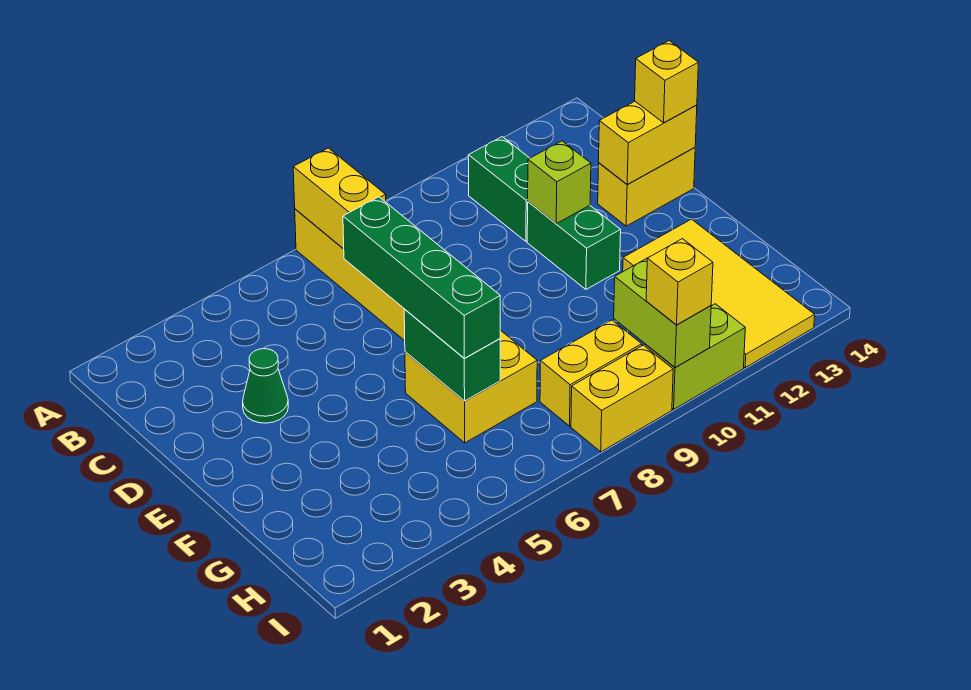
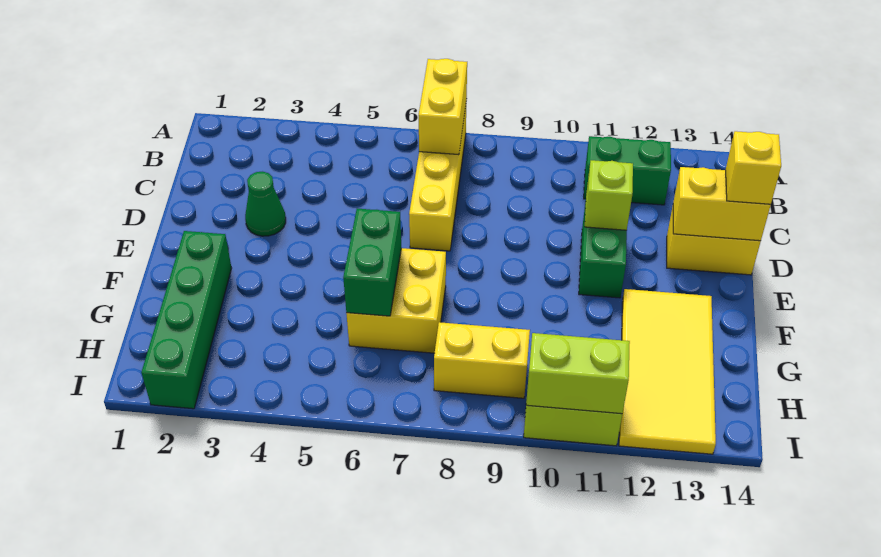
green brick B11:C11 level 1 -> green brick B11:B12 level 1
green brick D6:G6 level 3 -> green brick F2:I2 level 1
lime brick H10:I10 level 2 -> lime brick I10:I11 level 2
yellow brick I8:I9 level 1 -> none
yellow brick I10 level 3 -> none

